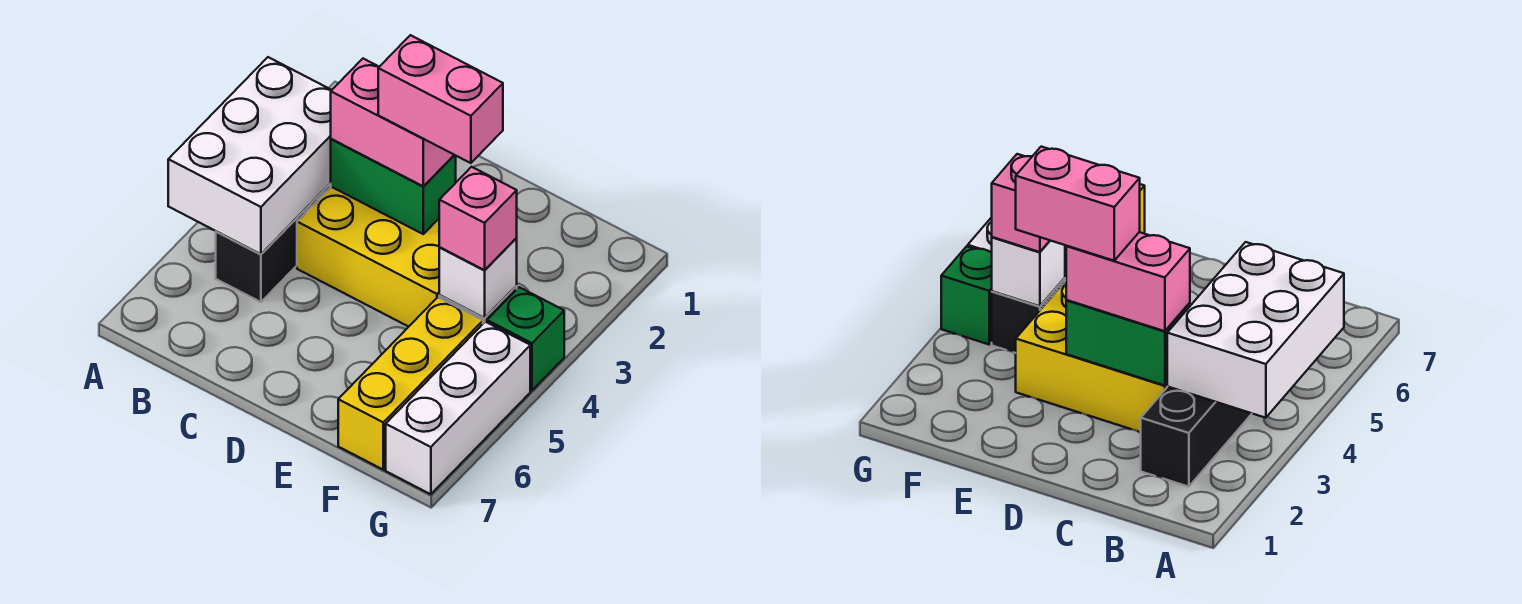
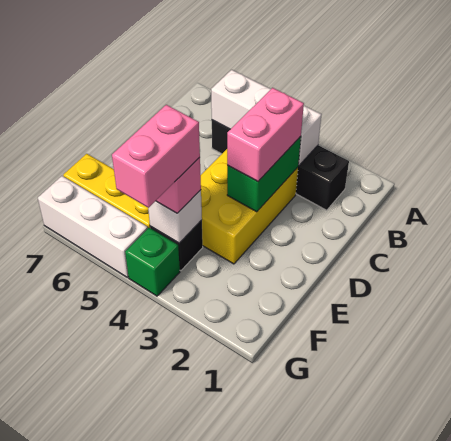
white brick A3:B5 level 2 -> white brick B3:B5 level 2
pink brick D3:E3 level 4 -> pink brick F4:G4 level 4

